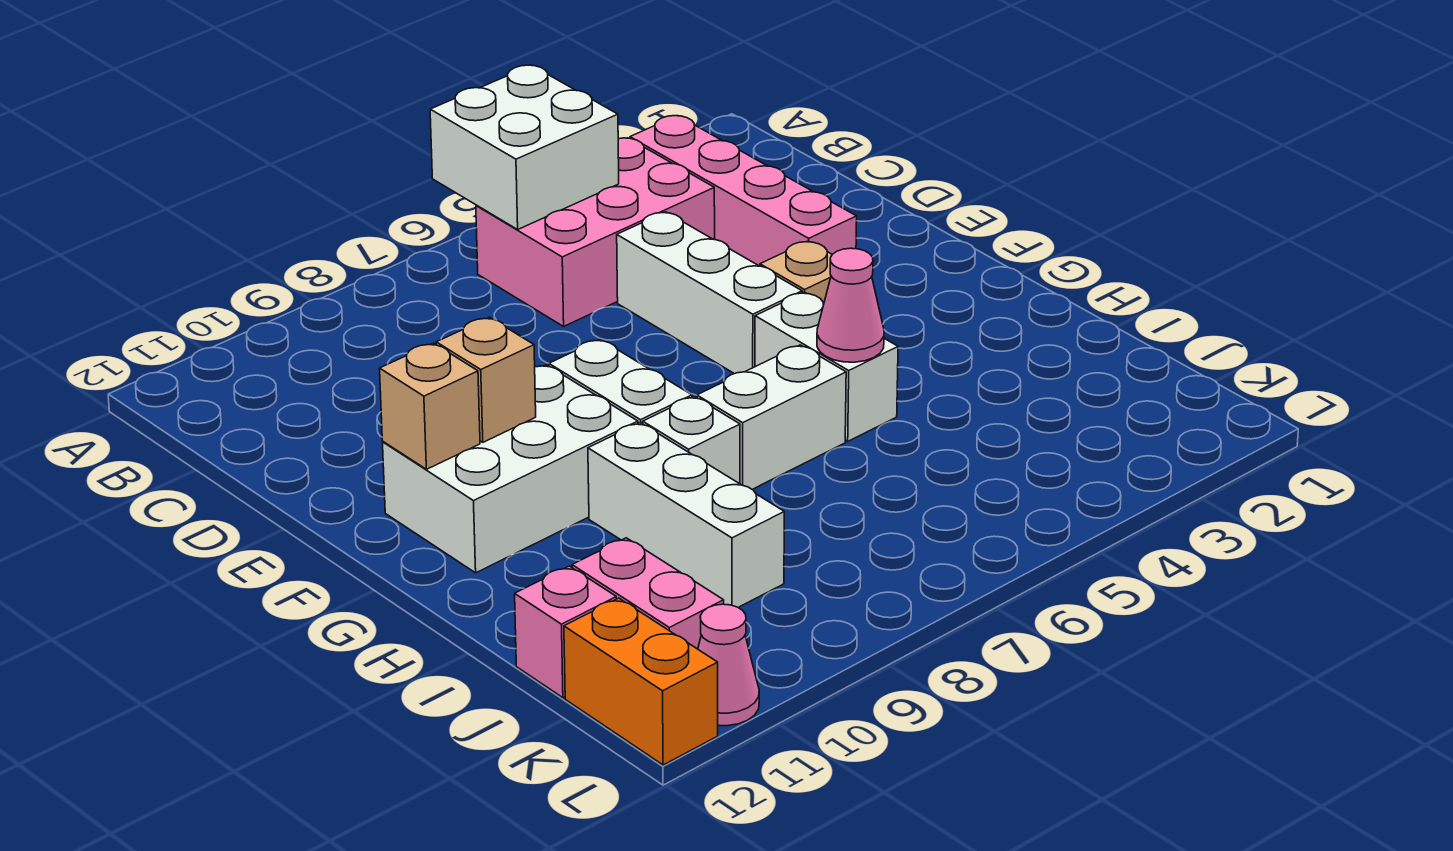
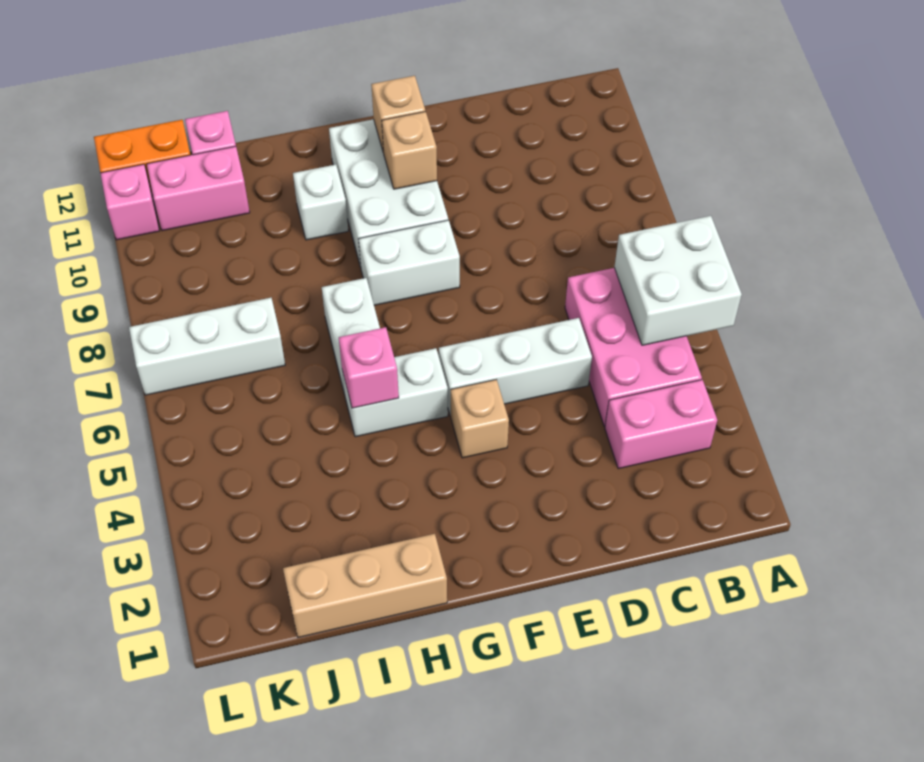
pink brick B3:E3 level 1 -> pink brick B3:C3 level 1
none -> tan brick H1:J1 level 1
pink cone H5 level 2 -> pink brick H5 level 2
white brick H8 level 1 -> white brick H10 level 1
white brick H9:J9 level 1 -> white brick J7:L7 level 1
pink cone L11 level 1 -> pink brick L11 level 1

